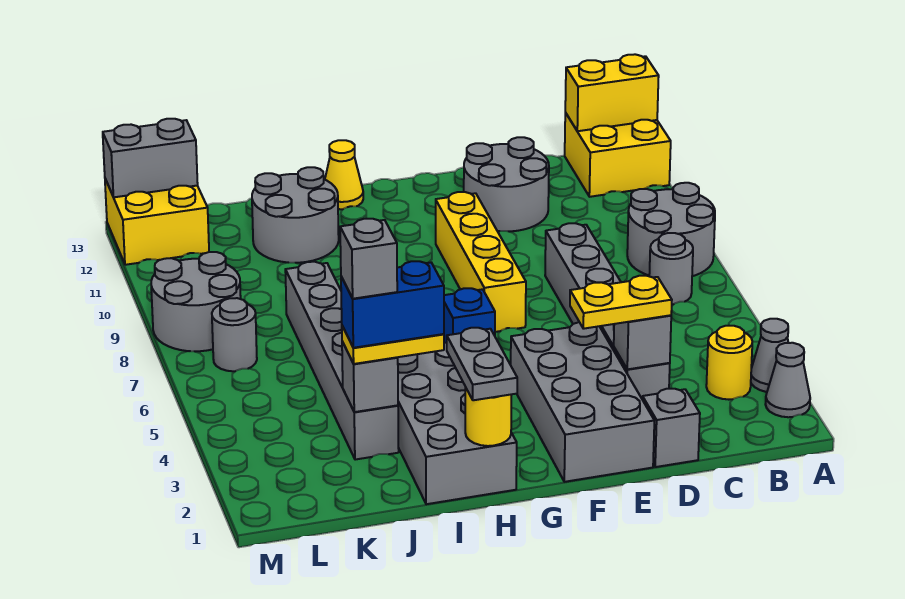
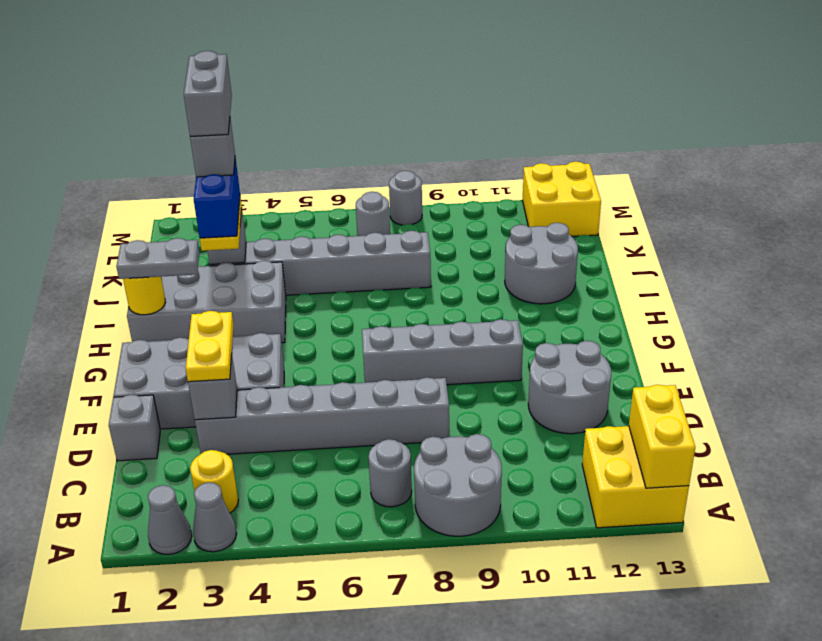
yellow brick F7:F10 level 1 -> grey brick F7:F10 level 1
blue brick G6 level 1 -> none
yellow cone H13 level 1 -> none
grey round brick L8:M9 level 1 -> grey round brick M8 level 1
grey brick L13:M13 level 2 -> grey brick J3:K3 level 6

